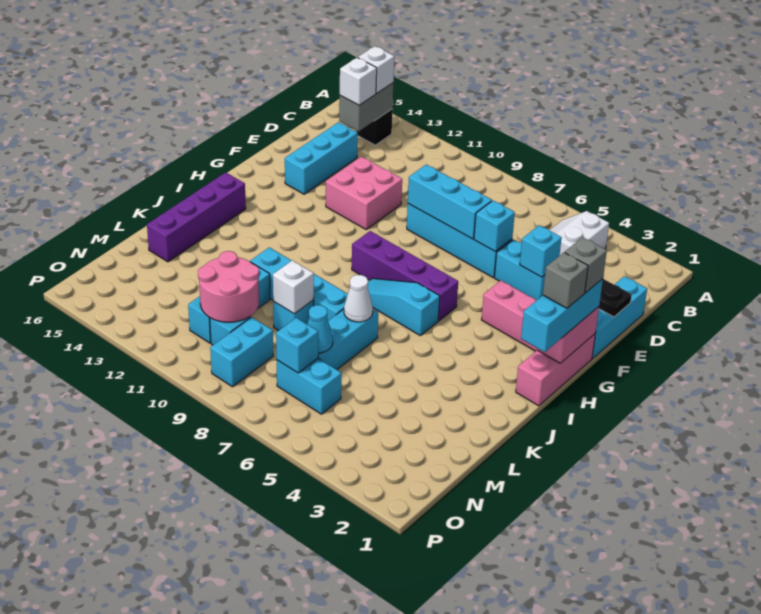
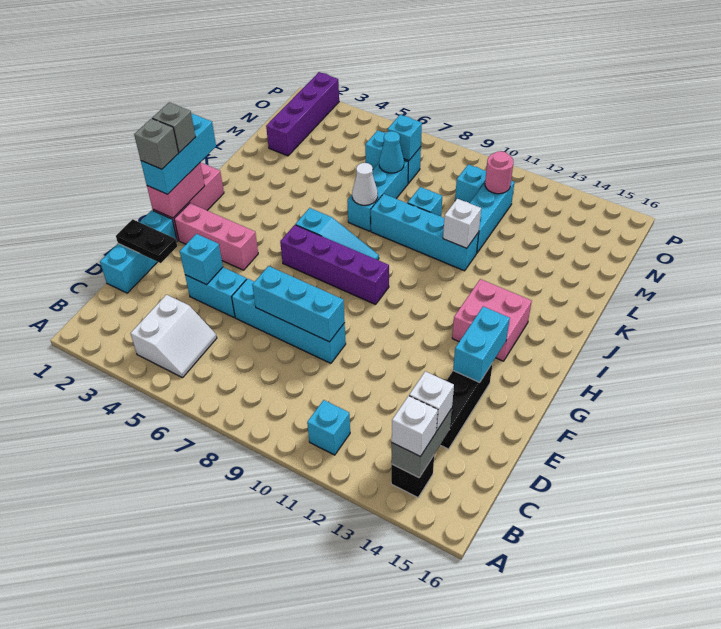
cyan brick D14:F14 level 1 -> black brick D14:F14 level 1
cyan brick E6 level 2 -> cyan brick B11 level 1
pink brick E11:F12 level 1 -> pink brick H13:I14 level 1
purple brick I15:L15 level 1 -> purple brick M2:P2 level 1
white brick L9 level 2 -> white brick K11 level 2
pink round brick M10:N11 level 2 -> pink round brick N11 level 2
cyan brick N9:O9 level 1 -> cyan brick F14:G14 level 2

